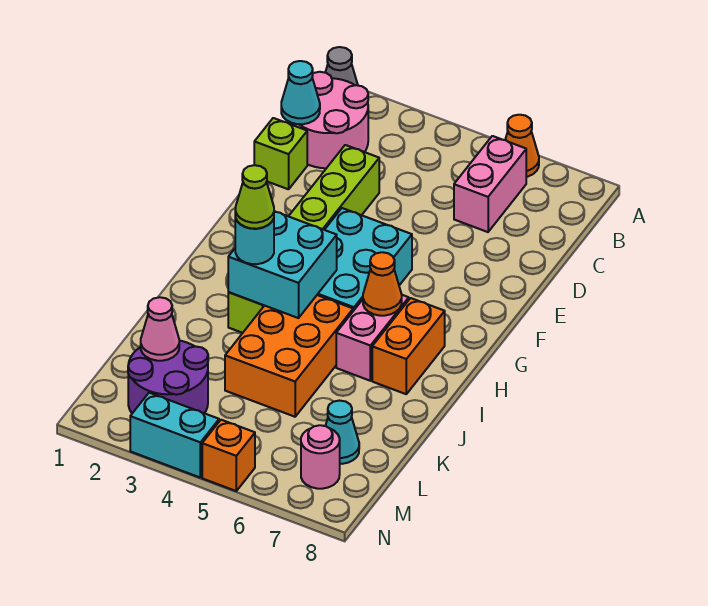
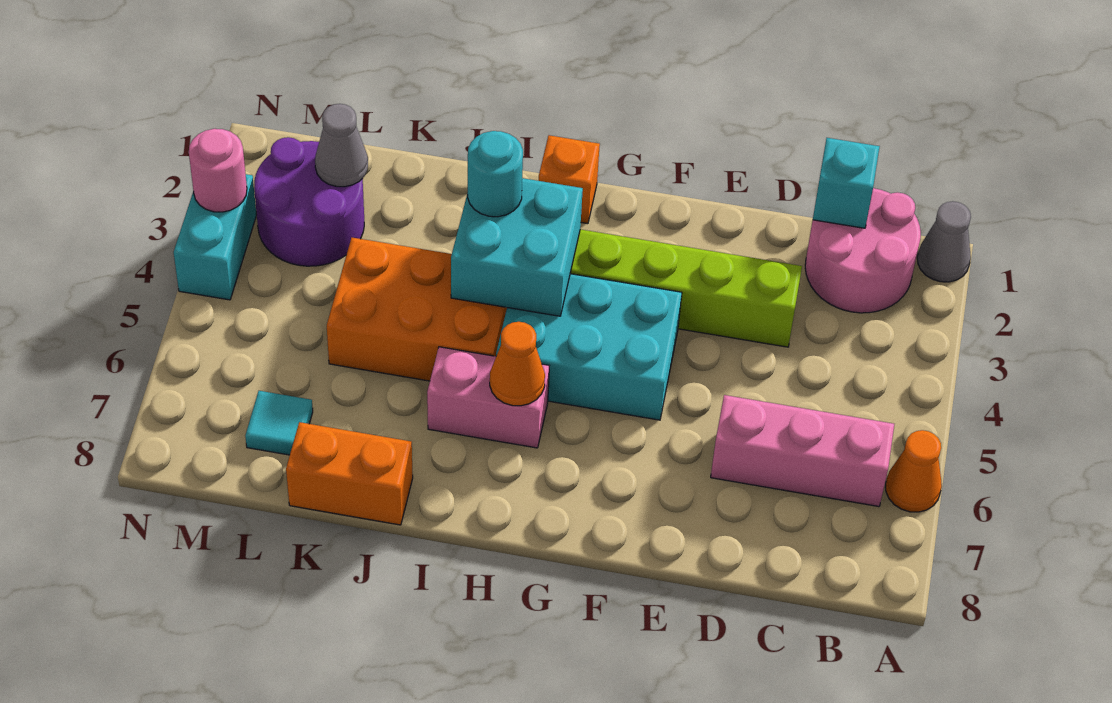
pink brick B6:C6 level 1 -> pink brick B6:D6 level 1
cyan cone C1 level 2 -> cyan brick C1 level 2
lime brick D1 level 1 -> none
orange brick H7:I7 level 1 -> orange brick J8:K8 level 1
lime cone I3 level 4 -> none
pink cone L2 level 2 -> grey cone L2 level 2
cyan cone L7 level 1 -> cyan tile L7 level 1
pink round brick M7 level 1 -> pink round brick N3 level 2
orange brick N5 level 1 -> orange brick H1 level 1

